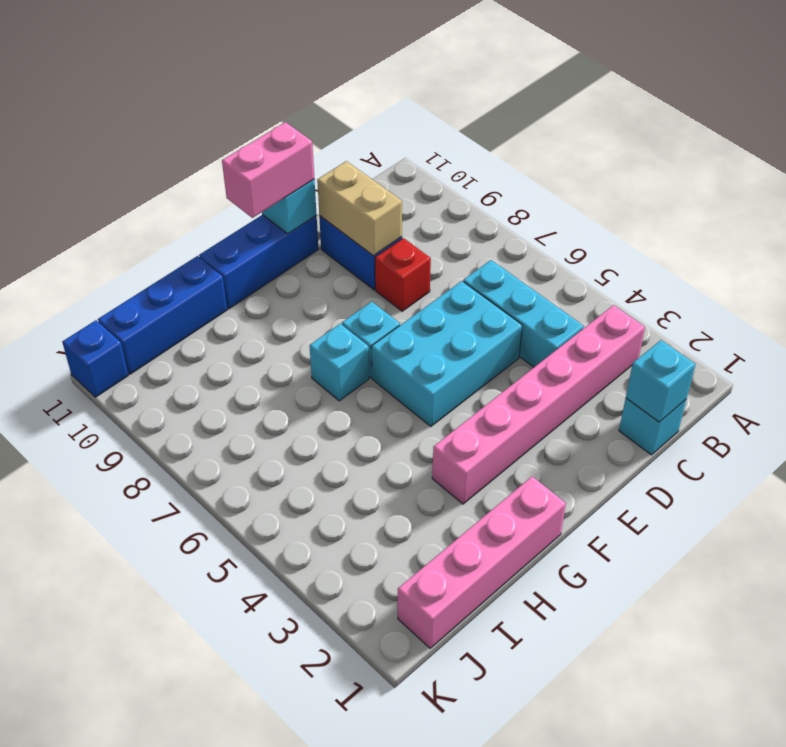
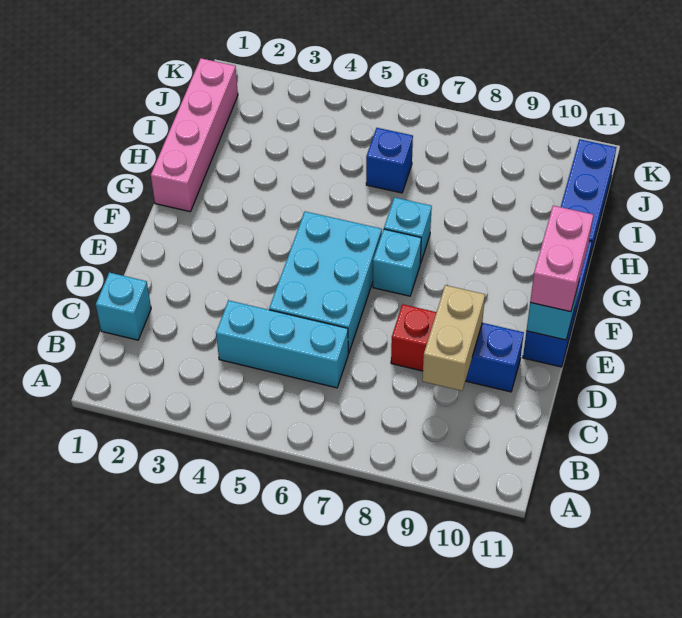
pink brick B3:G3 level 1 -> none
cyan brick C1 level 2 -> none
tan brick D9:D10 level 2 -> tan brick C9:D9 level 2
blue brick K11 level 1 -> blue brick I6 level 1

